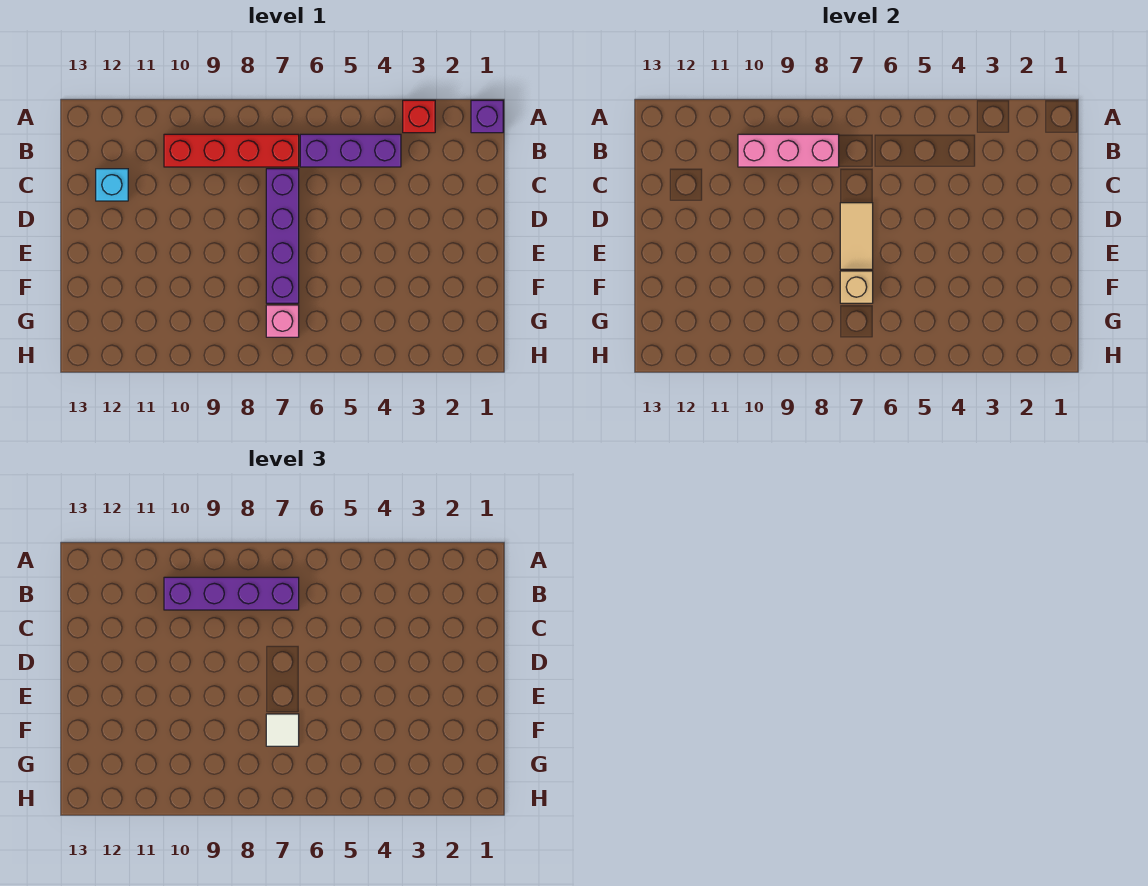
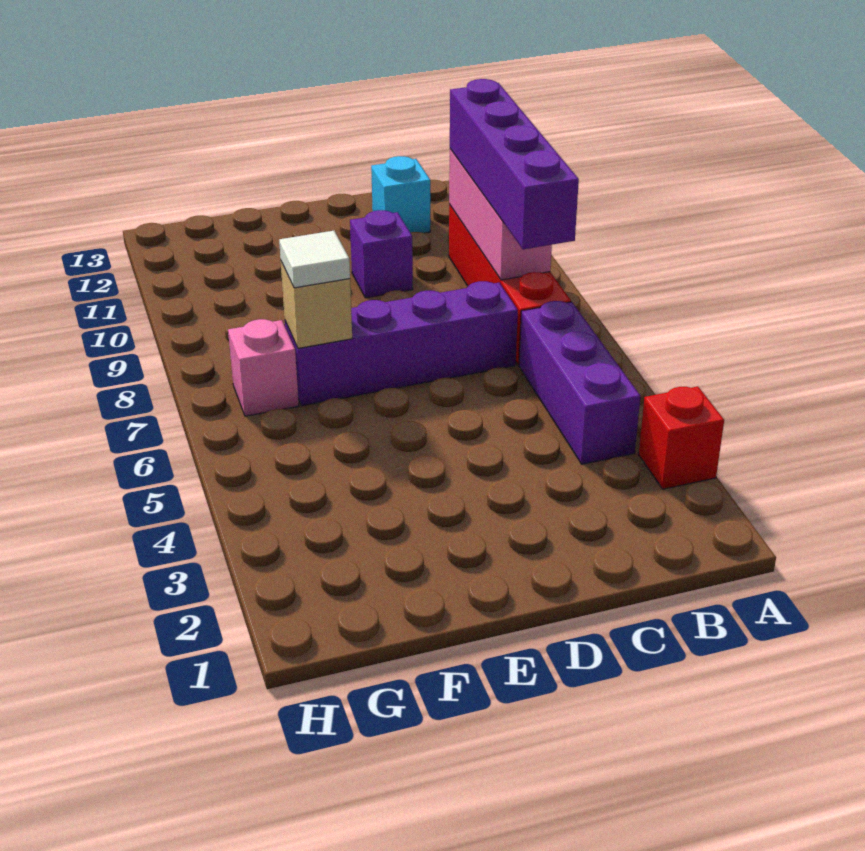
purple brick A1 level 1 -> purple brick D10 level 1
tan tile D7:E7 level 2 -> none

